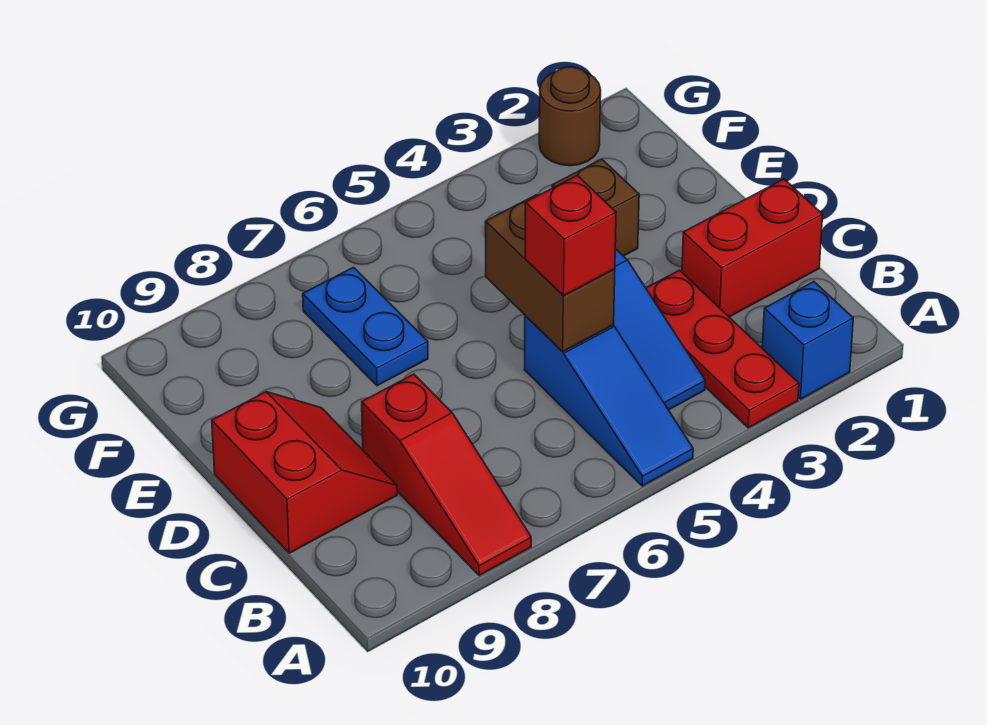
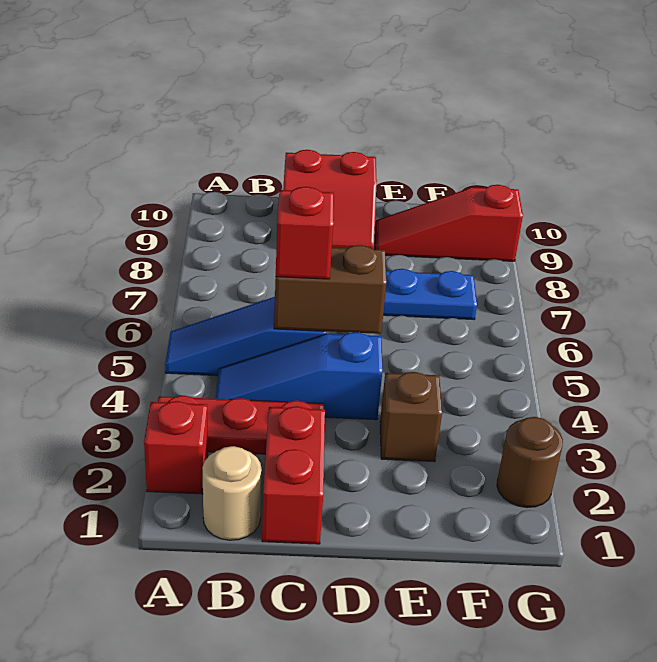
blue brick A2 level 1 -> red brick A2 level 1
red slope A8:C8 level 1 top C -> red slope E9:G9 level 1 top G
none -> tan round brick B1 level 1

